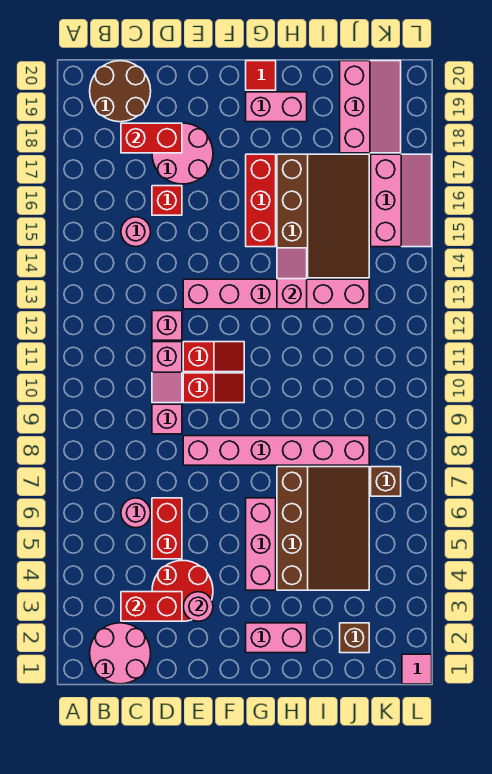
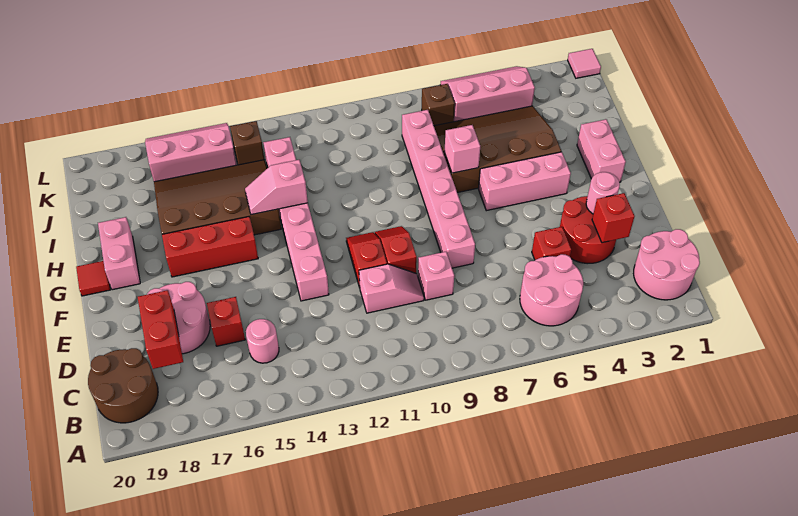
red brick C3:D3 level 2 -> red brick D3 level 2
pink round brick C6 level 1 -> pink round brick B5:C6 level 1
red brick D5:D6 level 1 -> red brick D5 level 1
pink brick D12 level 1 -> pink brick H7 level 2
brown brick J2 level 1 -> brown brick K14 level 1
pink slope J18:K20 level 1 top J -> pink slope K4:L6 level 1 top K

